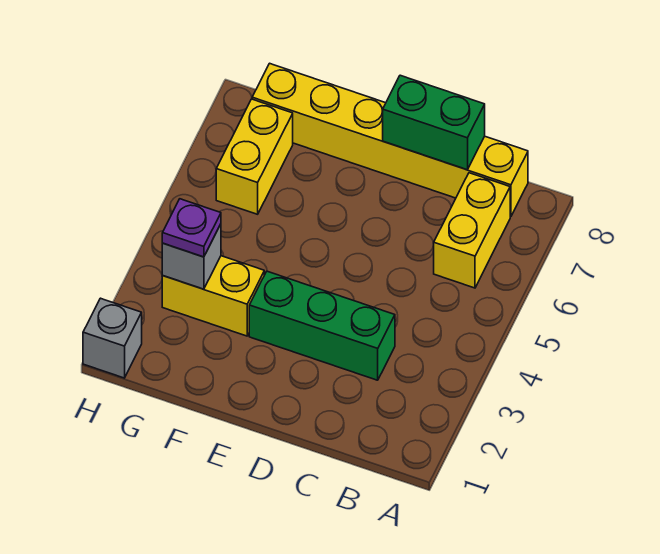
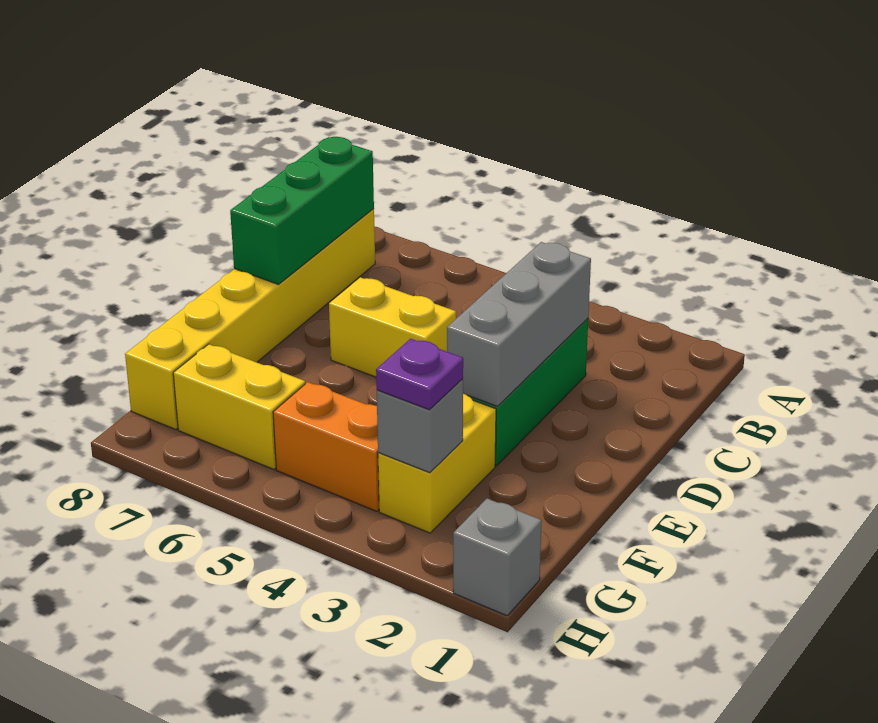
yellow brick B6:B7 level 1 -> yellow brick D5:D6 level 1
none -> grey brick C3:E3 level 2
green brick C8:D8 level 2 -> green brick B8:D8 level 2
none -> orange brick G4:G5 level 1

